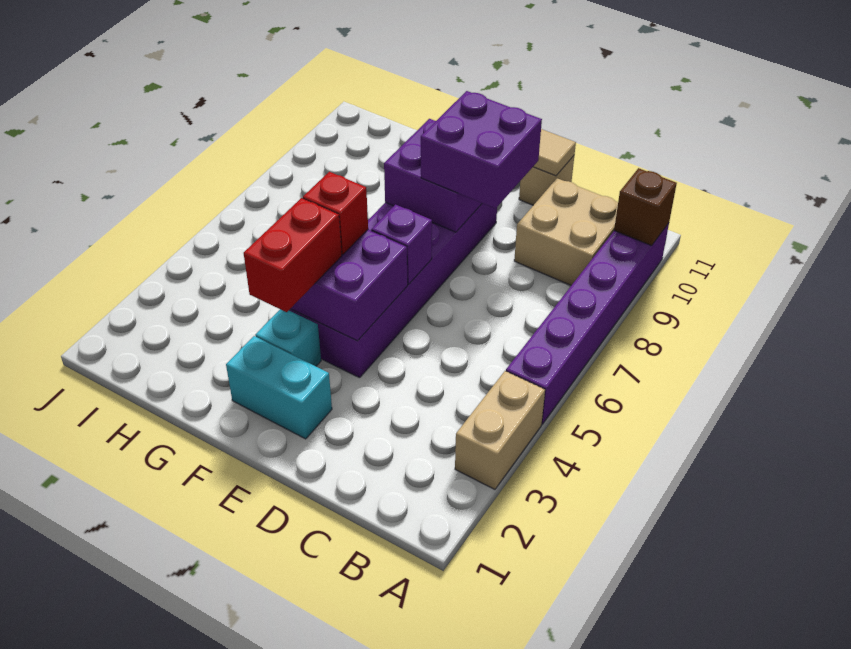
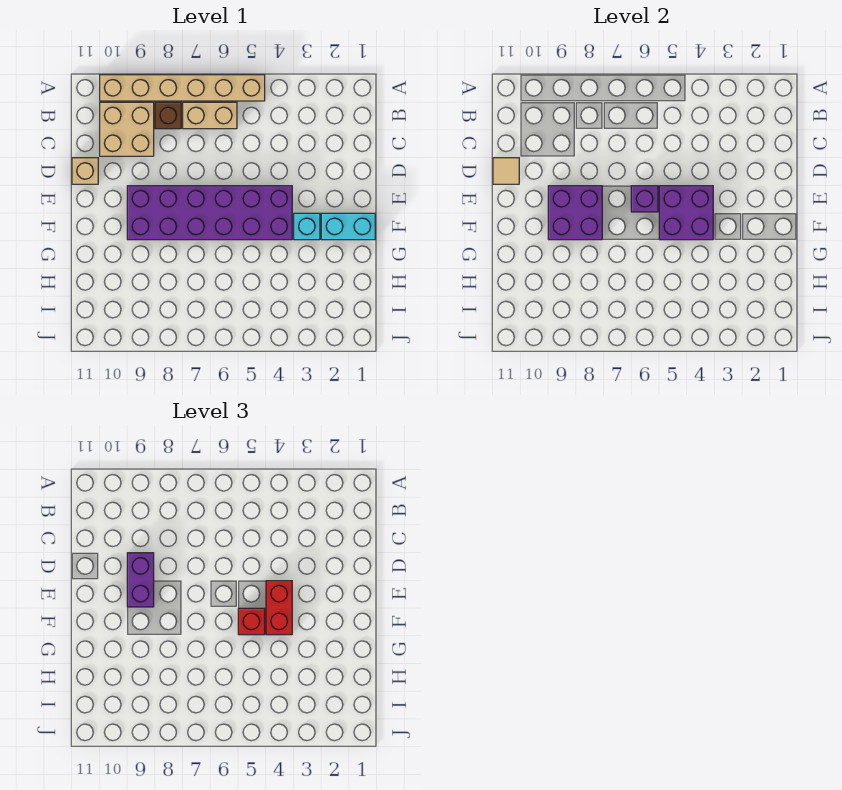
tan brick A3:A4 level 1 -> tan brick B6:B7 level 1
purple brick A5:A10 level 1 -> tan brick A5:A10 level 1
brown brick A10 level 2 -> brown brick B8 level 1
purple brick D8:E9 level 3 -> purple brick D9:E9 level 3
cyan brick E2:F2 level 1 -> cyan brick F1:F2 level 1
red brick F3:F4 level 3 -> red brick E4:F4 level 3

